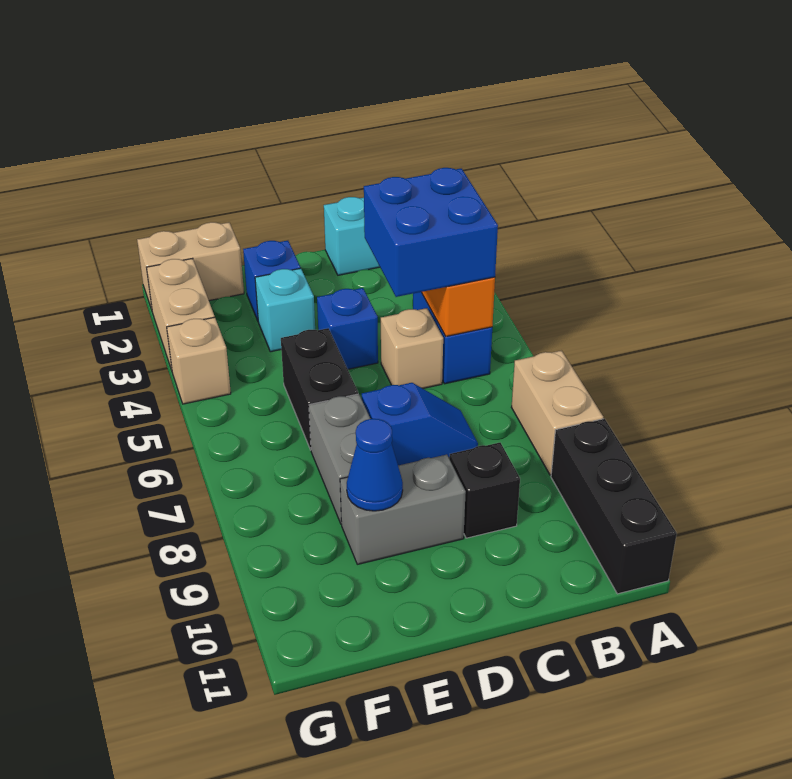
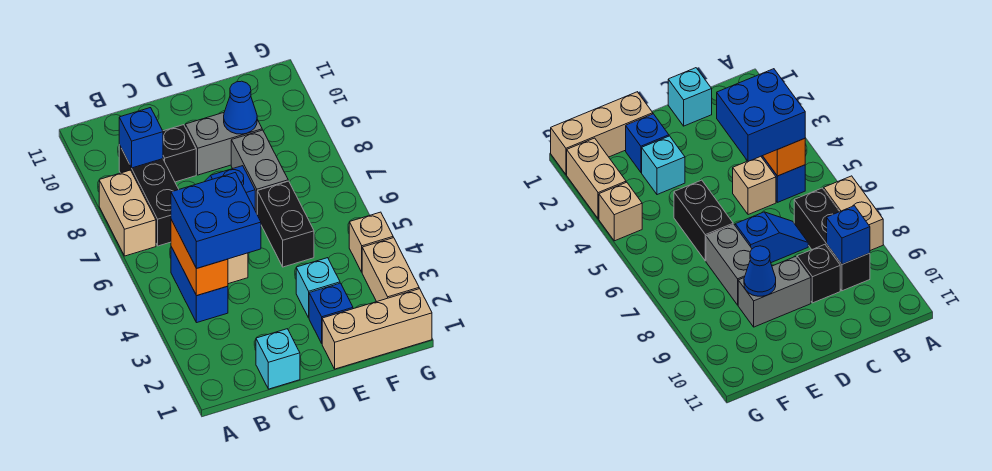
black brick A9:A11 level 1 -> black brick B7:B9 level 1
blue brick D4 level 1 -> blue brick B9 level 2
tan brick F1:G1 level 1 -> tan brick E1:G1 level 1

